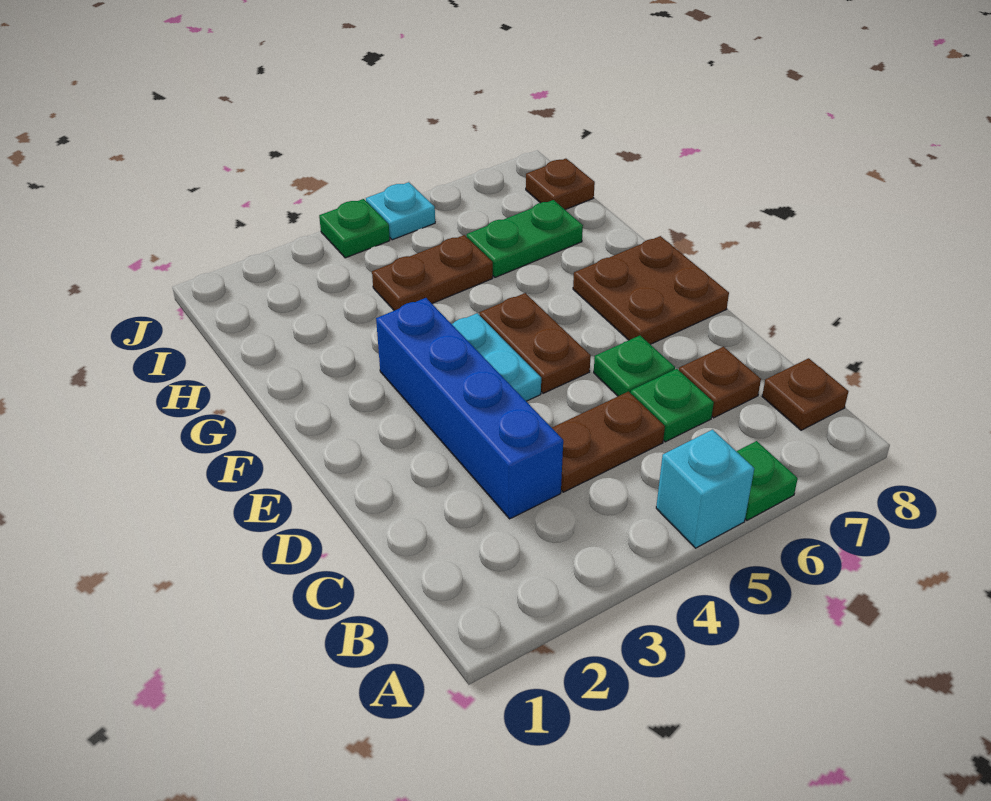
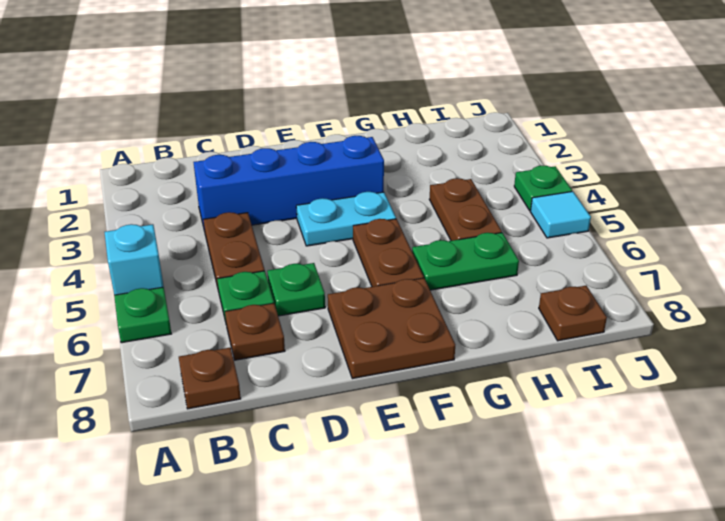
brown plate E5:F5 level 1 -> brown plate F5:F6 level 1
green plate H6:H7 level 1 -> green plate G6:H6 level 1
cyan plate J5 level 1 -> cyan tile J5 level 1

